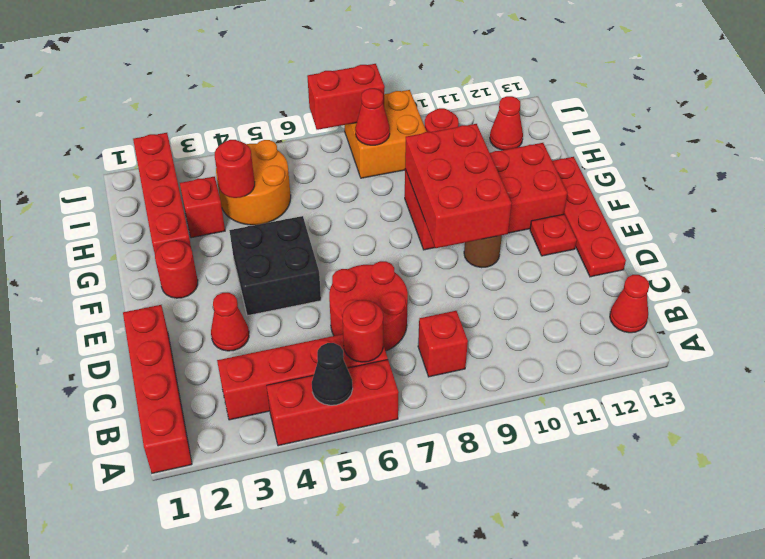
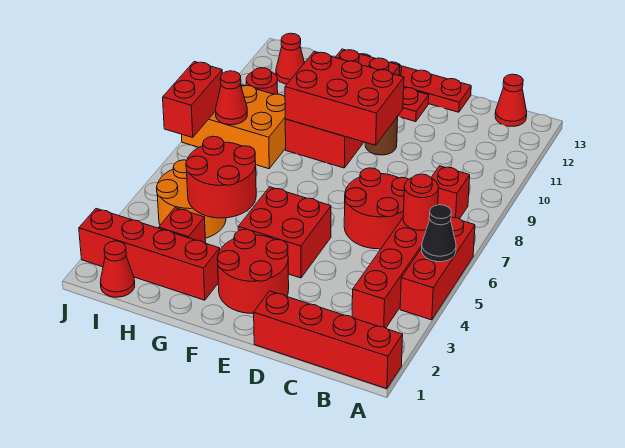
red cone D3 level 1 -> red cone I1 level 1
black brick E4:F5 level 1 -> red brick E4:F5 level 1
red round brick F2 level 1 -> red round brick E2:F3 level 1
red round brick H4 level 2 -> red round brick G4:H5 level 2
orange brick I8:J9 level 1 -> orange brick H8:J9 level 1

